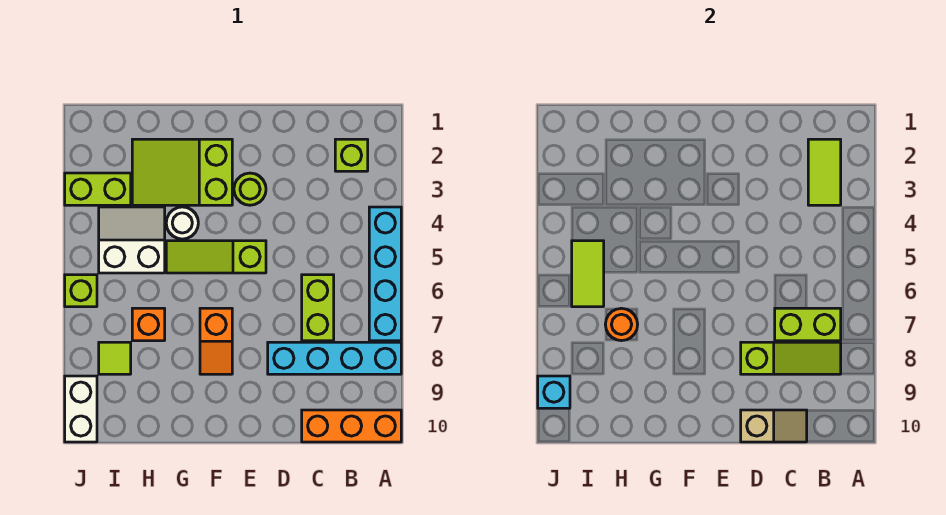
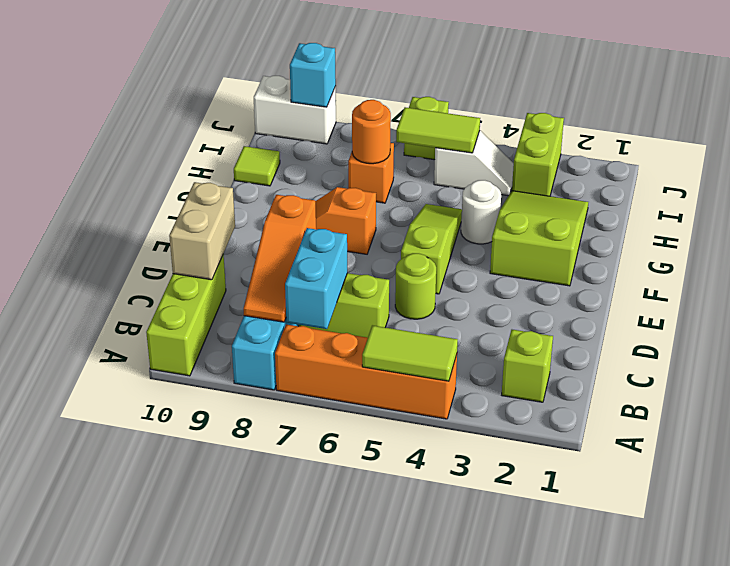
cyan brick A4:A7 level 1 -> orange brick A4:A7 level 1
orange brick A10:C10 level 1 -> lime brick A10:C10 level 1
lime tile B2:B3 level 2 -> lime tile A4:A5 level 2
lime brick B7:C7 level 2 -> cyan brick B7:C7 level 2
lime slope B8:D8 level 2 top D -> orange slope B8:D8 level 2 top D
tan slope C10:D10 level 2 top D -> tan brick C10:D10 level 2
lime round brick E3 level 1 -> lime round brick D5 level 1
white slope H4:I5 level 1 top 5 -> white slope I4:I5 level 1 top 5
lime tile I8 level 1 -> lime tile H10 level 1

